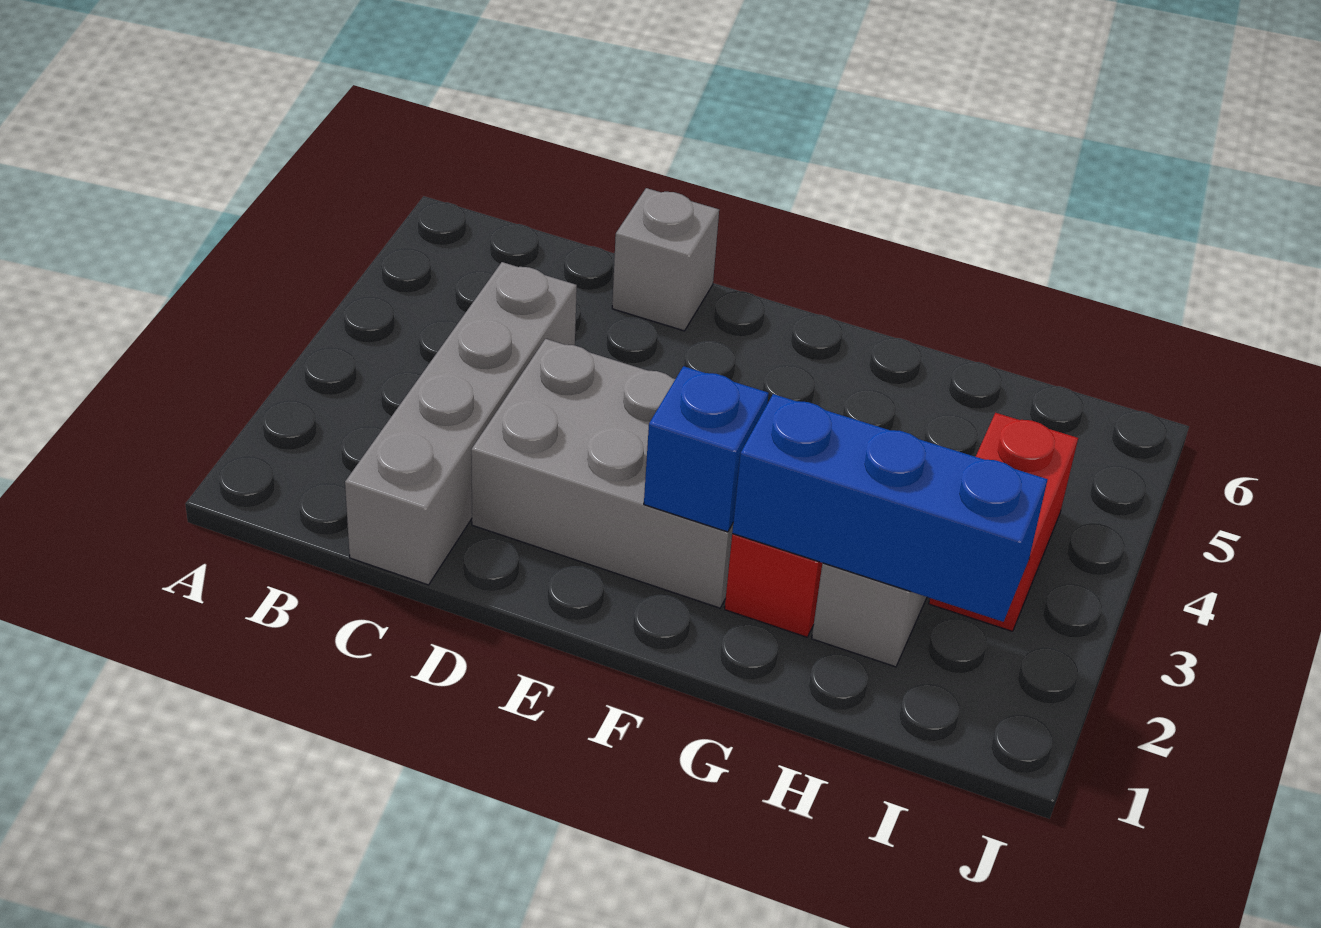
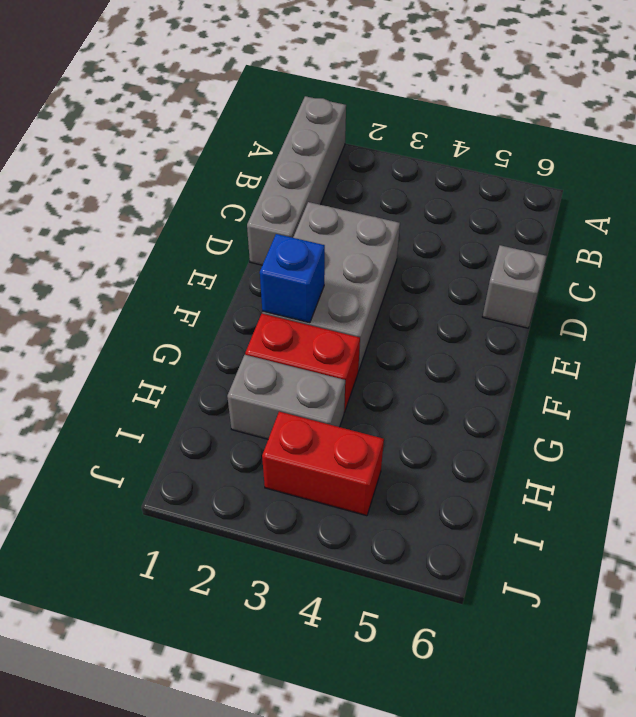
grey brick C1:C4 level 1 -> grey brick A1:D1 level 1
blue brick G2:I2 level 2 -> none

